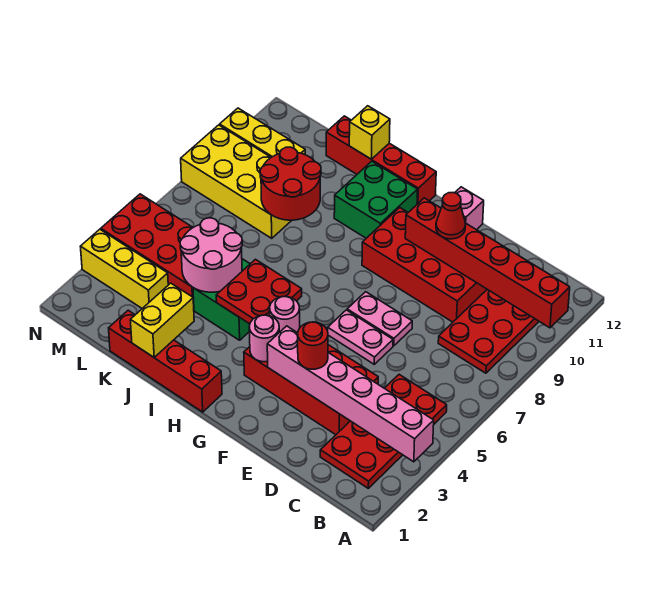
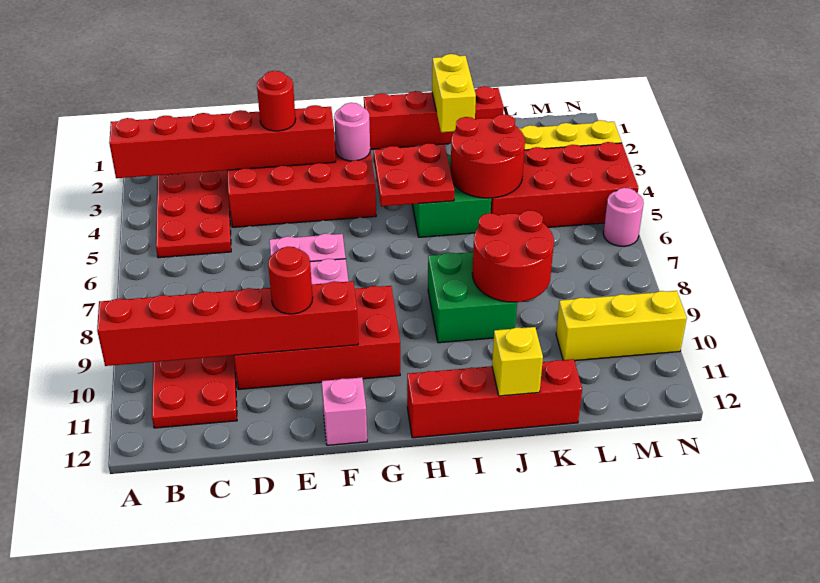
pink brick A3:F3 level 2 -> red brick A3:F3 level 2
red cone E10 level 3 -> red round brick E10 level 3
pink round brick G4 level 2 -> pink round brick N6 level 1
green brick H10:I11 level 1 -> green brick I8:J9 level 1
pink round brick J4:K5 level 2 -> red round brick J4:K5 level 2
yellow brick K8:N9 level 1 -> none

